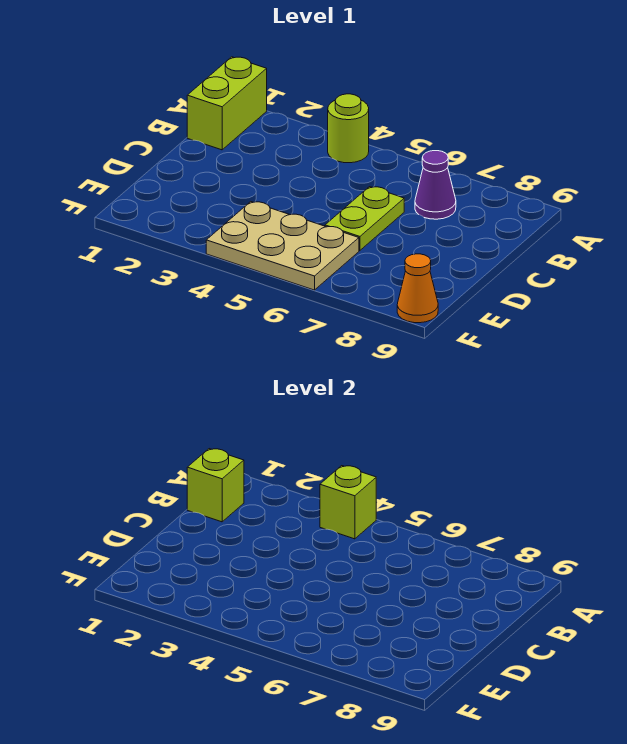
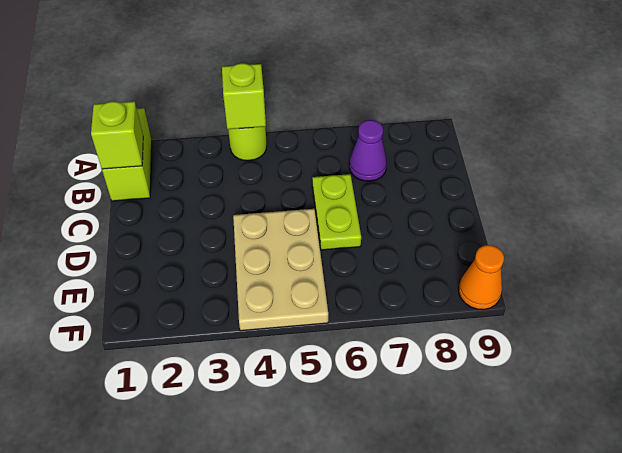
tan plate E4:F6 level 1 -> tan plate D4:F5 level 1

